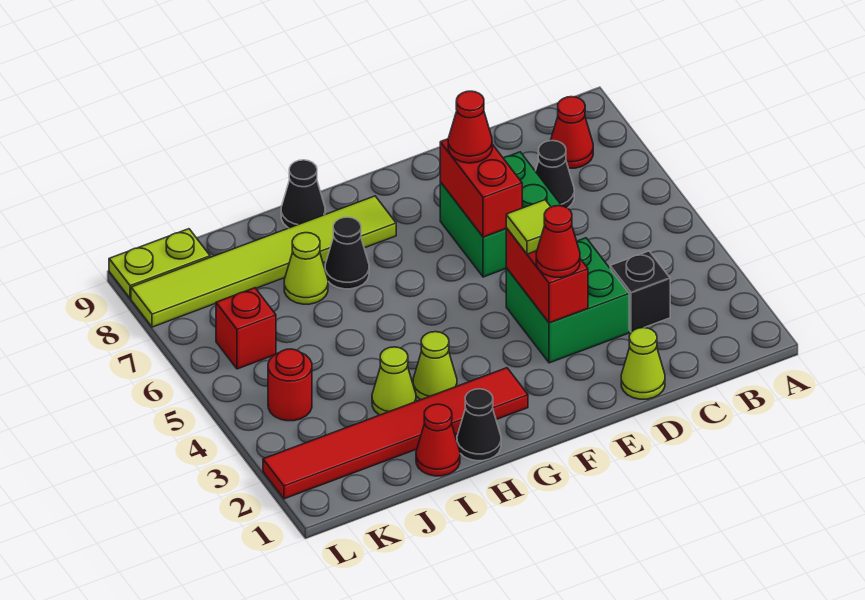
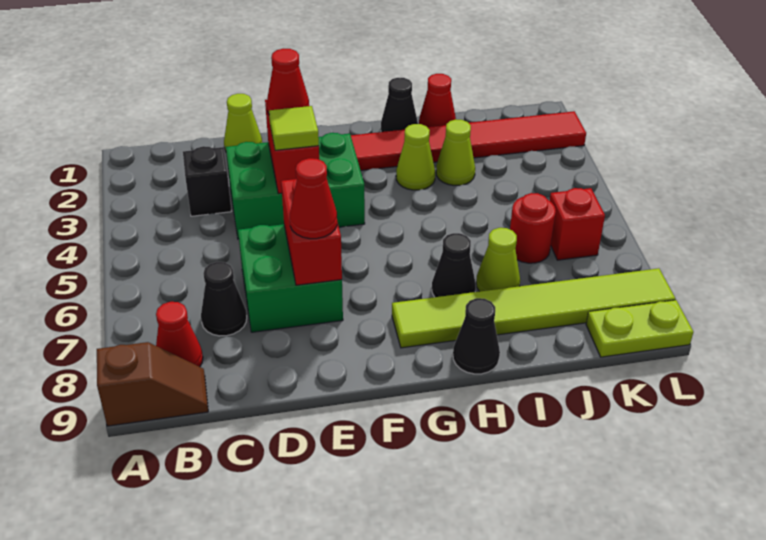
none -> brown slope A9:B9 level 1 top A
green brick D3:E4 level 1 -> green brick D3:F4 level 1
red round brick K4 level 1 -> red round brick J6 level 1

